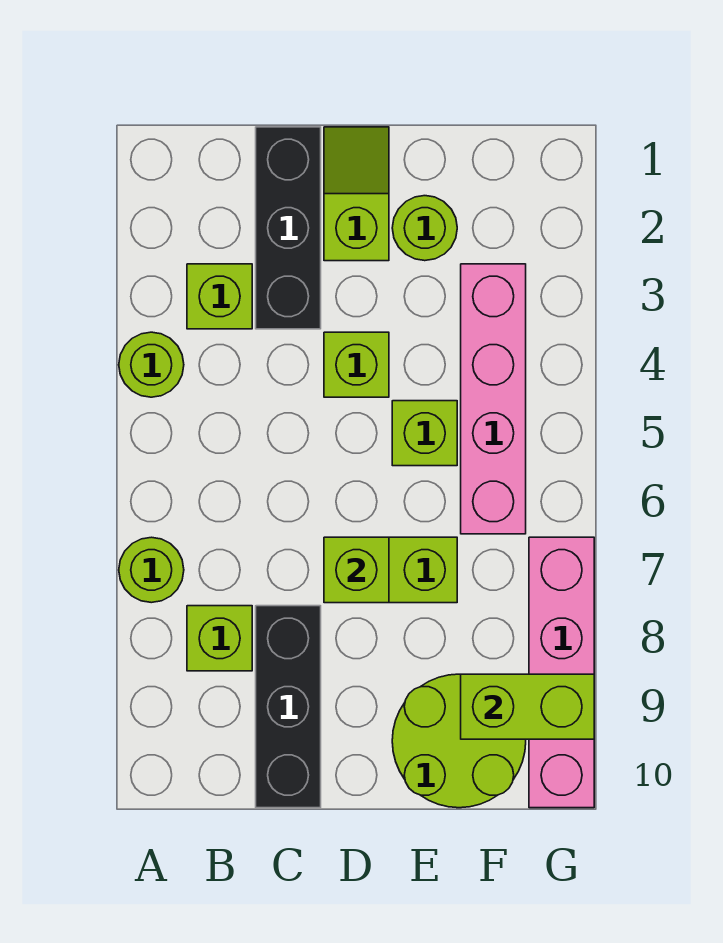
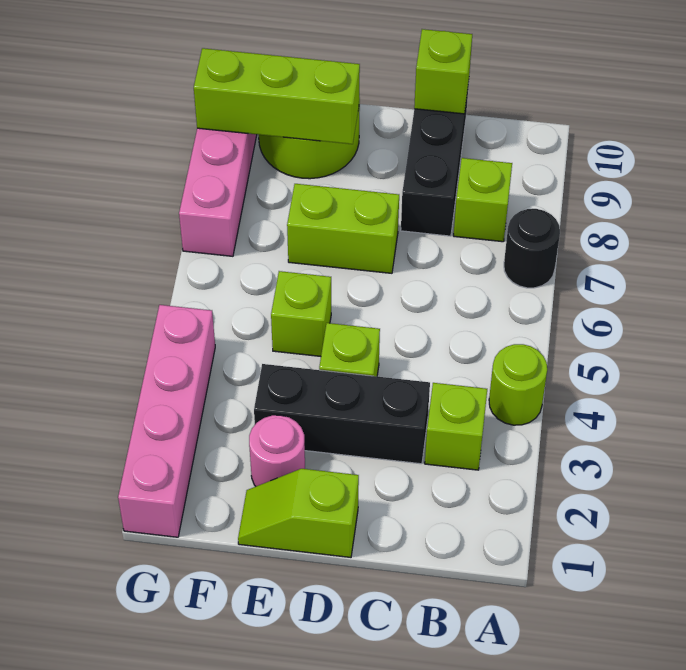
lime round brick A7 level 1 -> black round brick A7 level 1
black brick C1:C3 level 1 -> black brick C3:E3 level 1
lime slope D1:D2 level 1 top 2 -> lime slope D1:E1 level 1 top D
lime brick D7 level 2 -> lime brick C10 level 2
lime round brick E2 level 1 -> pink round brick E2 level 1
pink brick F3:F6 level 1 -> pink brick G1:G4 level 1
lime brick F9:G9 level 2 -> lime brick E9:G9 level 2

